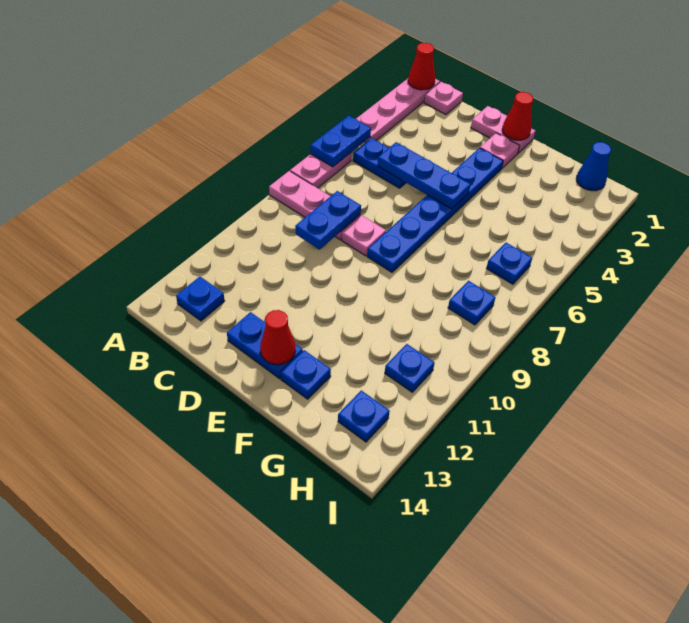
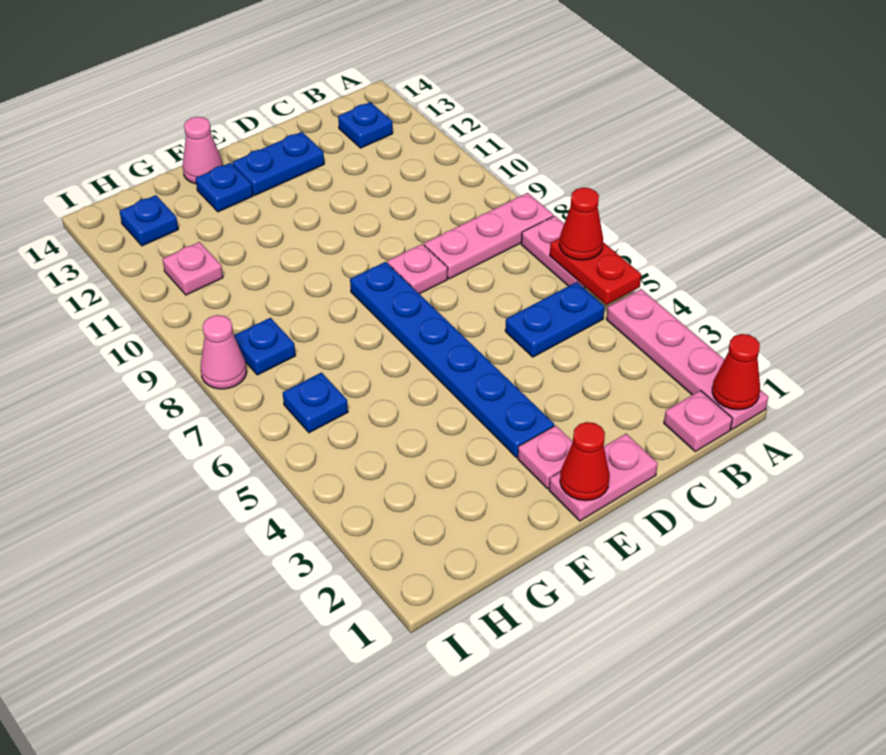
blue plate A5:A6 level 2 -> red plate A5:A6 level 2
blue plate C5:E5 level 2 -> none
blue plate C8:C9 level 2 -> none
red cone E13 level 2 -> red cone A6 level 3
none -> pink cone F14 level 1
blue cone H1 level 1 -> none
blue plate H11 level 1 -> pink plate H11 level 1
none -> pink cone I8 level 1

